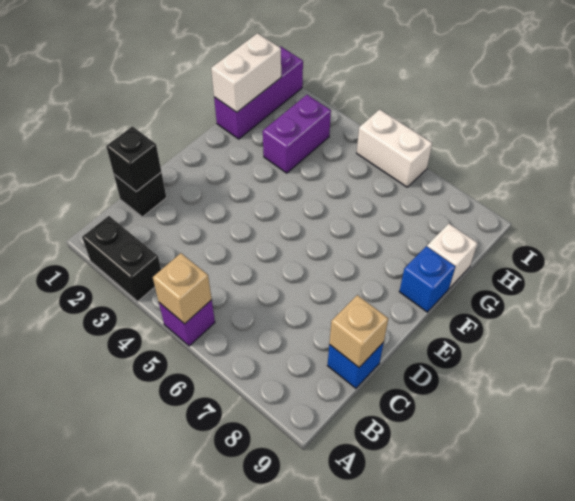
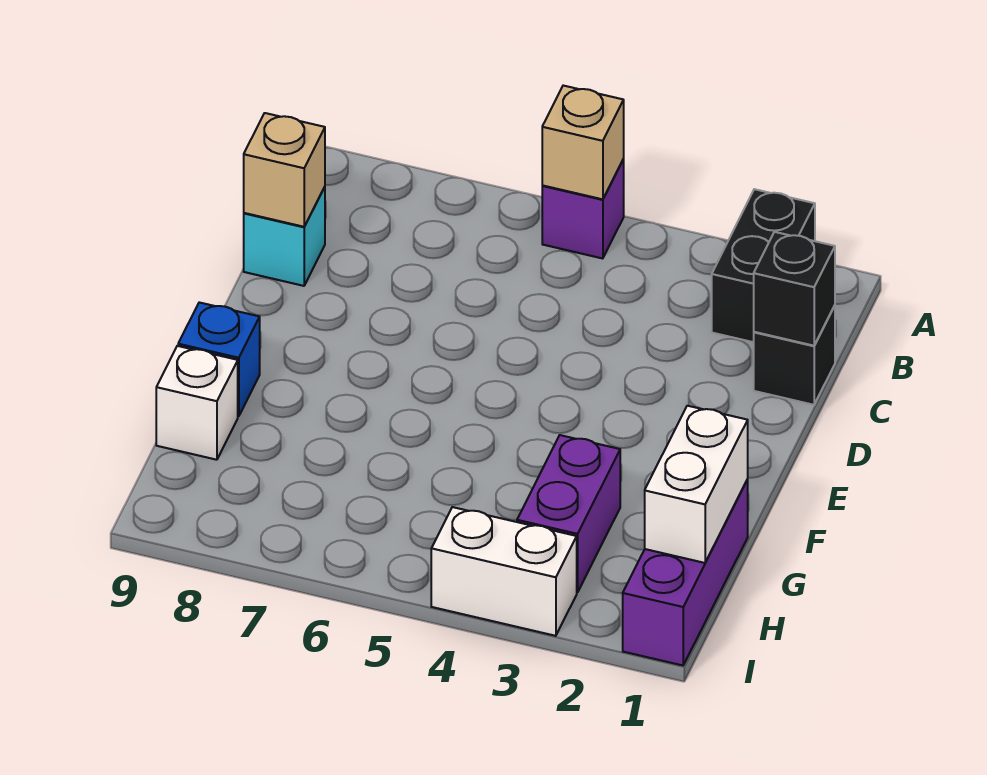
black brick A2:A3 level 1 -> black brick A2:B2 level 1
blue brick C9 level 1 -> cyan brick C9 level 1
white brick I5:I6 level 1 -> white brick I3:I4 level 1

